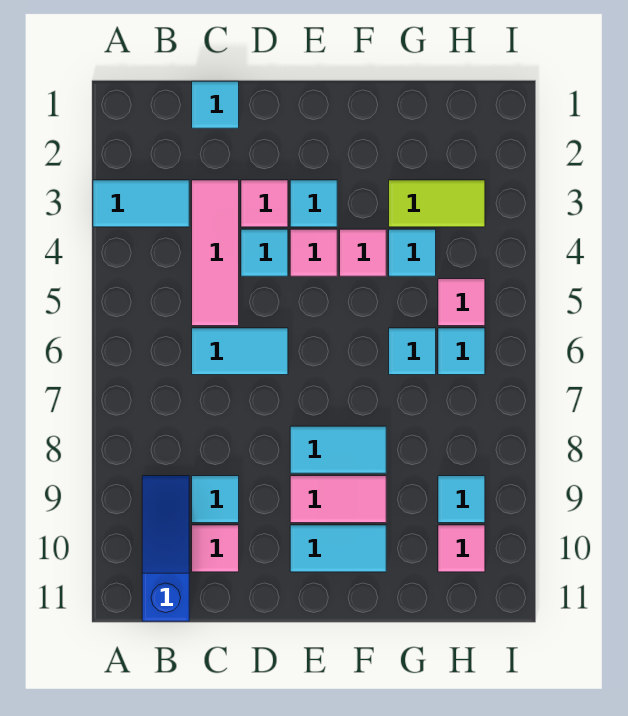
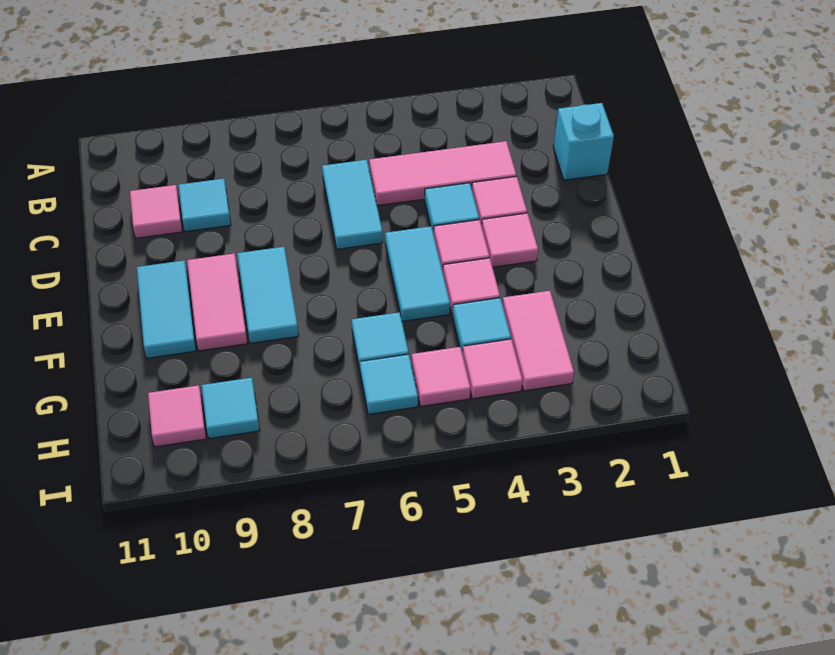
cyan tile A3:B3 level 1 -> cyan tile E5:F5 level 1
blue slope B9:B11 level 1 top 11 -> none
cyan tile C1 level 1 -> cyan brick C1 level 1
cyan tile E3 level 1 -> pink tile E3 level 1
lime tile G3:H3 level 1 -> pink tile G3:H3 level 1
none -> pink tile H4 level 1

